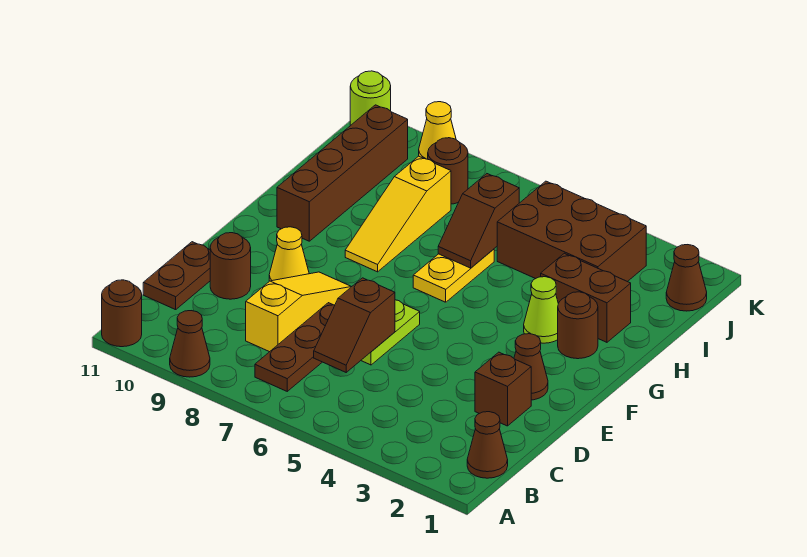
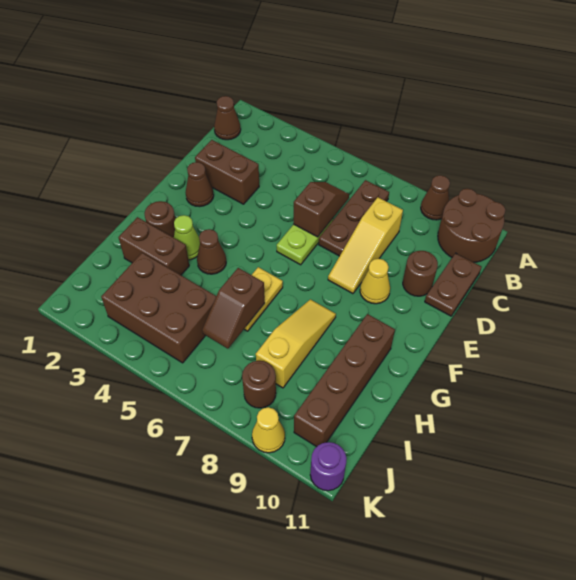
brown round brick A11 level 1 -> brown round brick A10:B11 level 1
brown brick D2 level 1 -> brown brick D2:D3 level 1
brown slope H6:I6 level 2 top I -> brown slope H6:I6 level 2 top H
brown cone J1 level 1 -> brown cone G4 level 1
lime round brick K11 level 1 -> purple round brick K11 level 1

